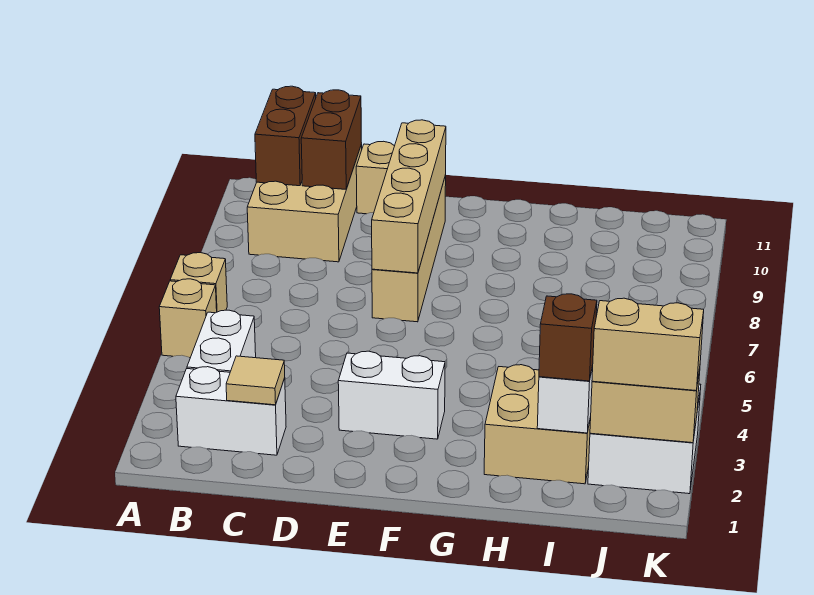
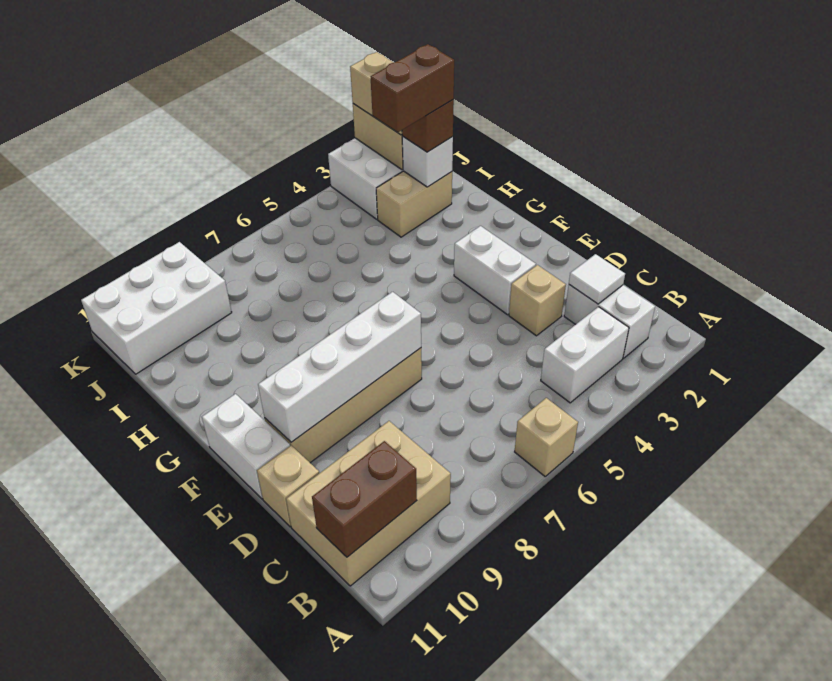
tan brick A5 level 1 -> tan brick D3 level 1
tan tile C2 level 2 -> white tile C2 level 2
brown brick C10:C11 level 2 -> brown brick I2:I3 level 4
tan brick E7:E10 level 2 -> white brick E7:E10 level 2
none -> white brick E11:F11 level 1
tan brick H2:I3 level 1 -> tan brick I2:I3 level 1
none -> white brick J9:K11 level 1

